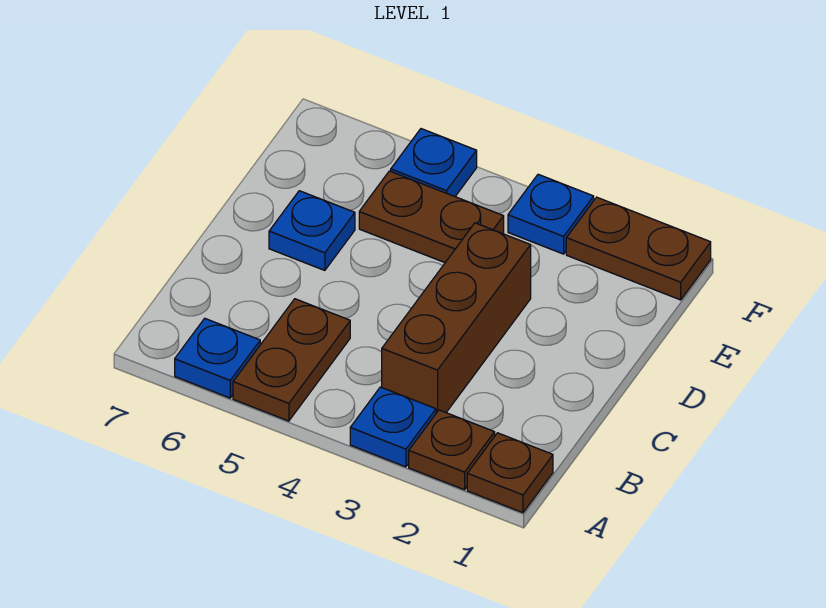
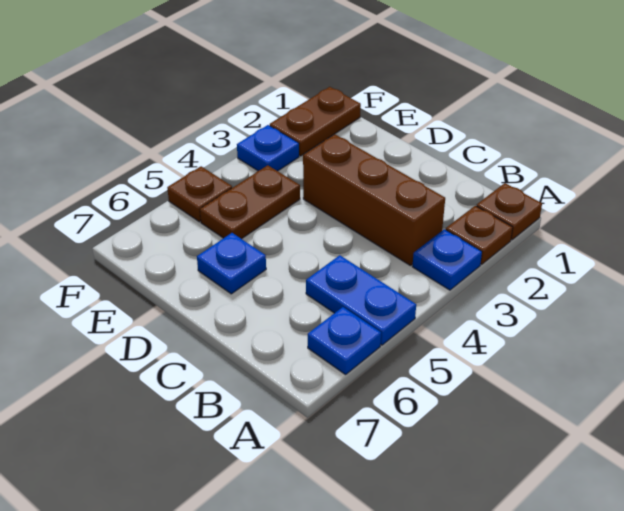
brown plate A5:B5 level 1 -> blue plate A5:B5 level 1
blue plate F5 level 1 -> brown plate F5 level 1

